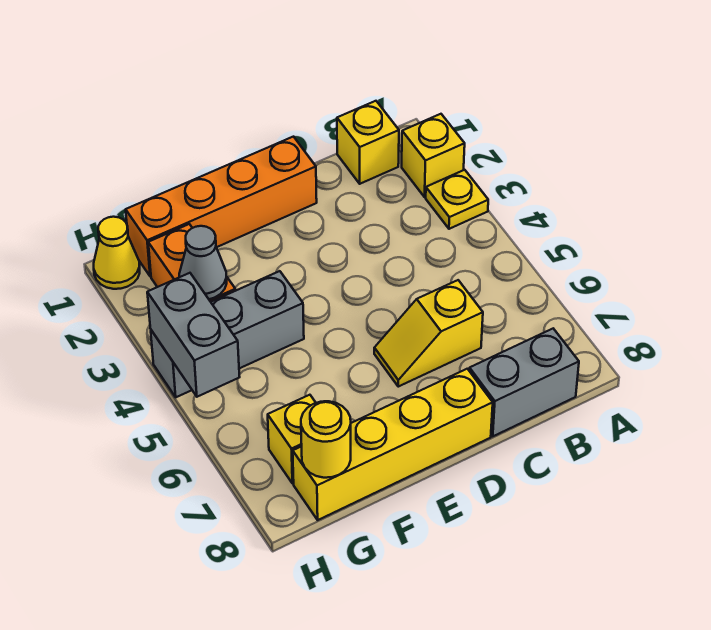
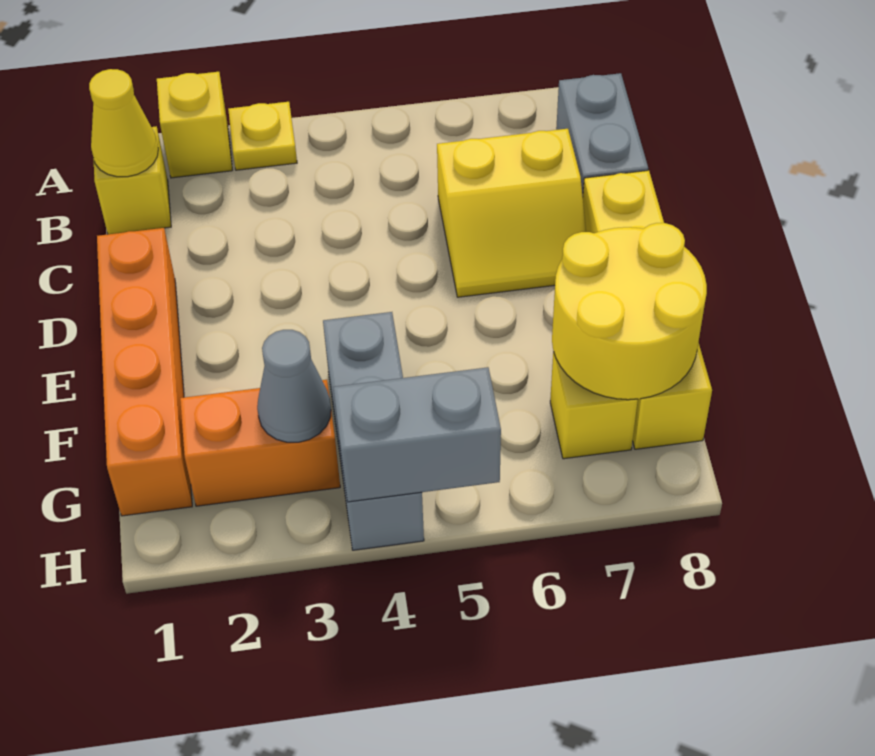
yellow slope C6:D6 level 1 top C -> yellow slope C6:D7 level 1 top C
yellow round brick G8 level 2 -> yellow round brick F7:G8 level 2
yellow cone H1 level 1 -> yellow cone B1 level 2

